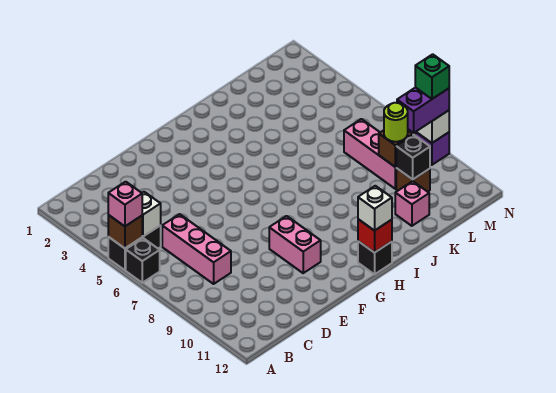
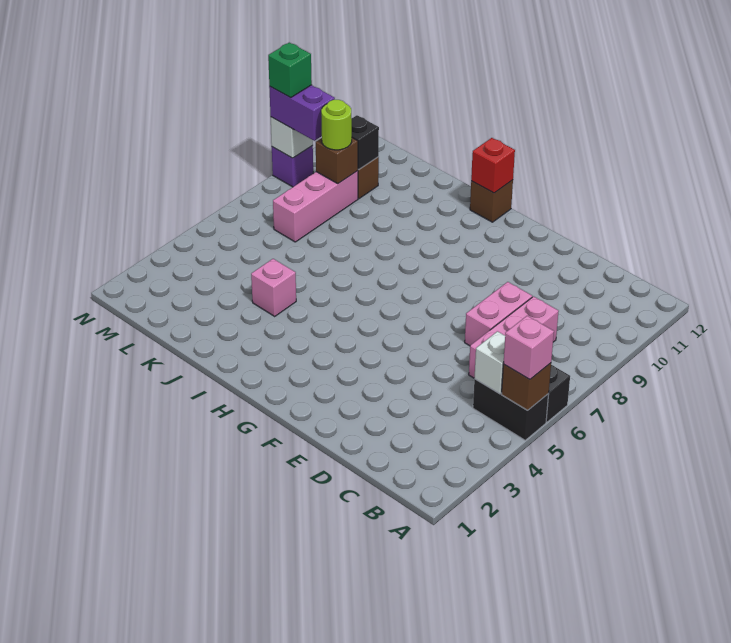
pink brick F9:F10 level 1 -> pink brick D7:D8 level 1
black brick H12 level 1 -> brown brick H12 level 1
white brick H12 level 3 -> none
pink brick K11 level 1 -> pink brick J4 level 1

